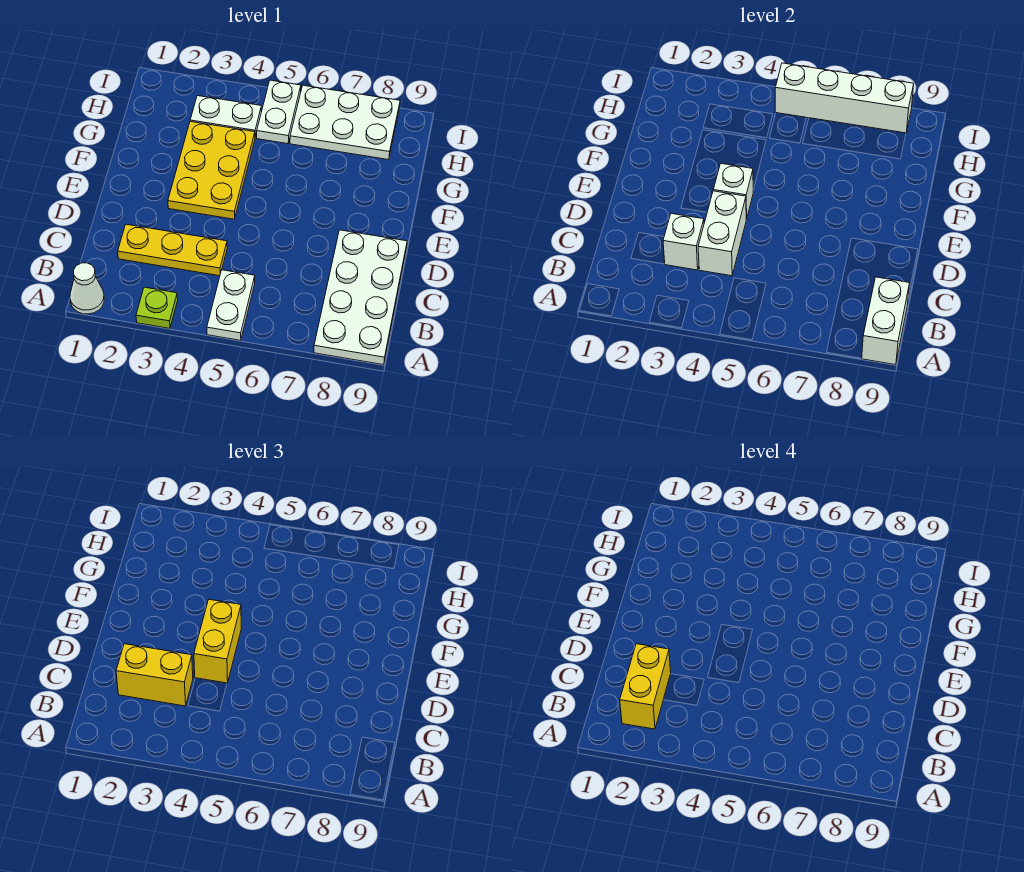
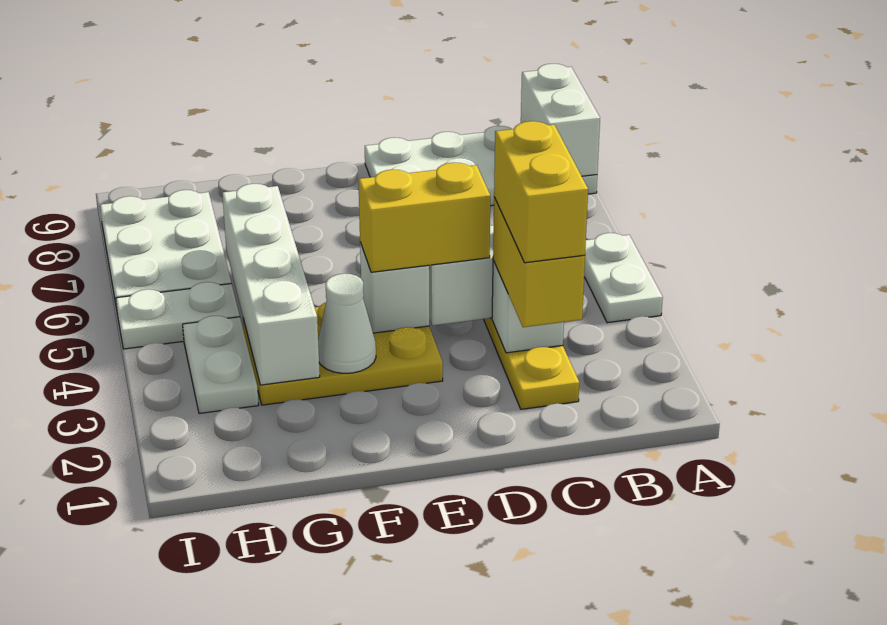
white cone A1 level 1 -> white cone F3 level 2
lime plate A3 level 1 -> none
white plate A5:B5 level 1 -> white plate A4:A5 level 1
white brick A9:B9 level 2 -> white brick A8:A9 level 2
yellow brick B2:C2 level 4 -> yellow brick C2:C3 level 4
white brick I5:I8 level 2 -> white brick G3:G6 level 2

